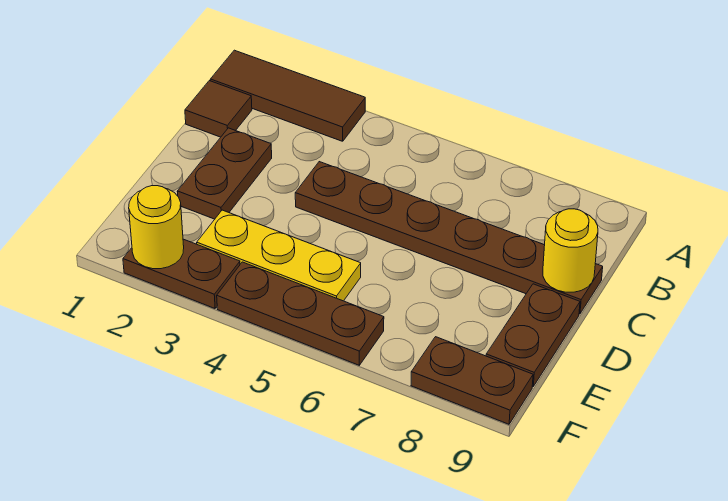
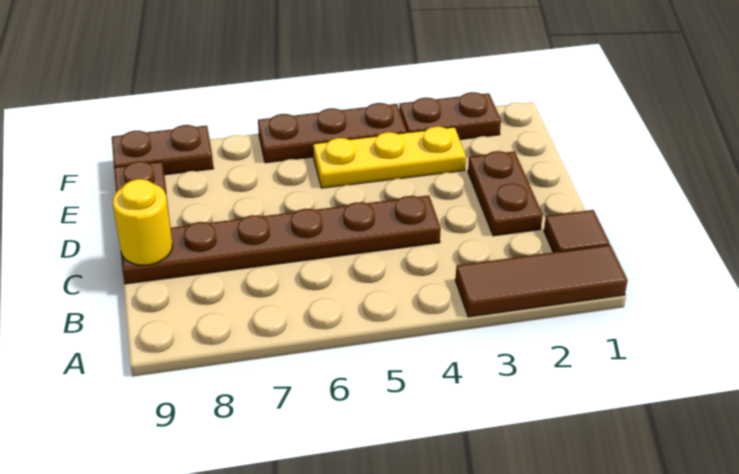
yellow round brick F2 level 2 -> none

